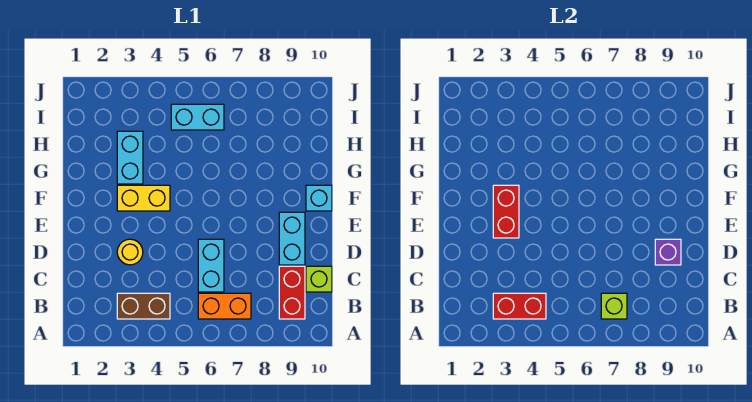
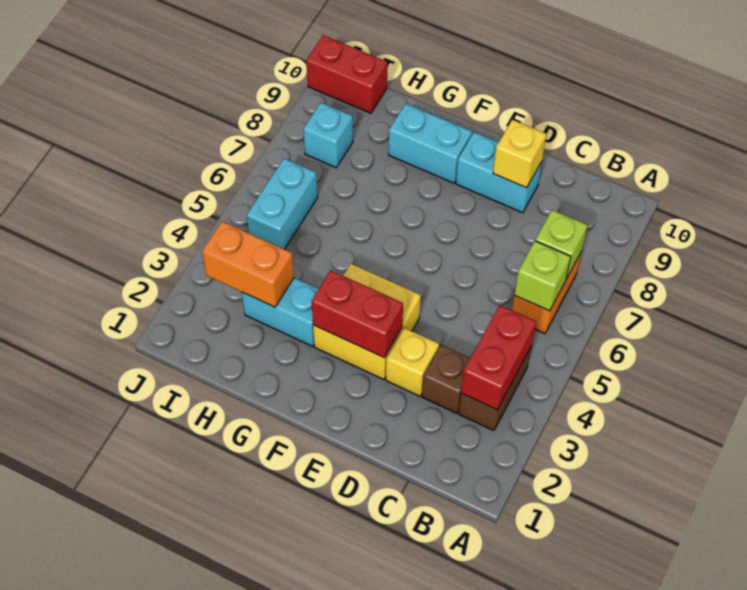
red brick B9:C9 level 1 -> red brick I10:J10 level 1
none -> brown brick C3 level 1
cyan brick C6:D6 level 1 -> cyan brick F9:G9 level 1
lime brick C10 level 1 -> lime brick B6 level 2
yellow round brick D3 level 1 -> yellow brick D3 level 1
purple brick D9 level 2 -> yellow brick D9 level 2
yellow brick F3:F4 level 1 -> yellow brick E3:F4 level 1
cyan brick F10 level 1 -> cyan brick I8 level 1
none -> orange brick H3:I3 level 2

